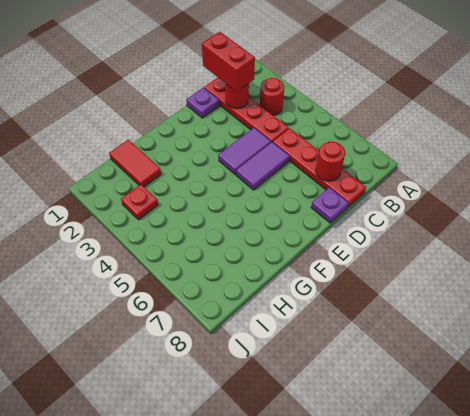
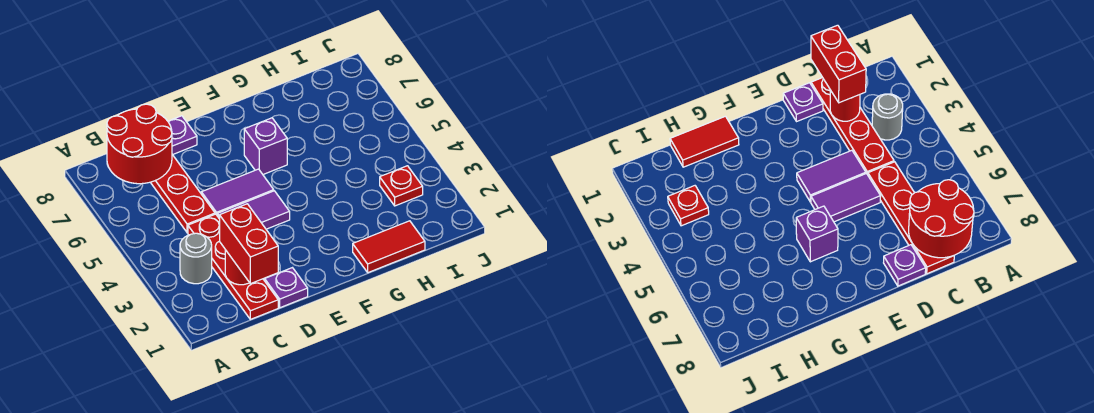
red round brick B3 level 1 -> grey round brick B3 level 1
red round brick C7 level 2 -> red round brick B7:C8 level 2
none -> purple brick F6 level 1
red tile H1:H2 level 1 -> red tile G1:H1 level 1

